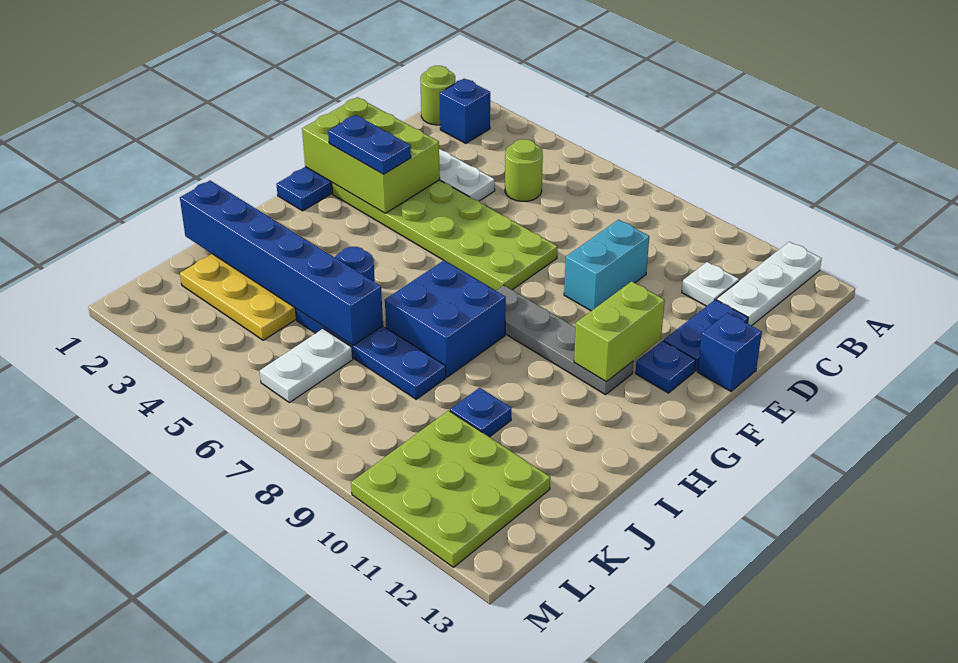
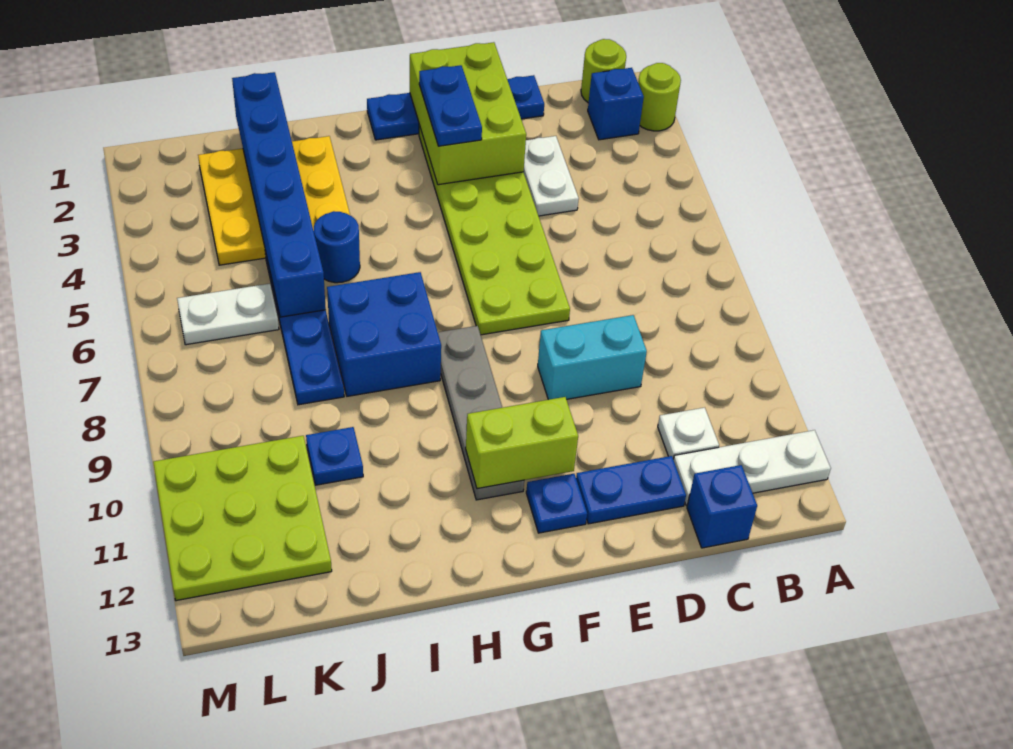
lime round brick C5 level 1 -> lime round brick A2 level 1
blue brick E13 level 1 -> blue brick C13 level 1

